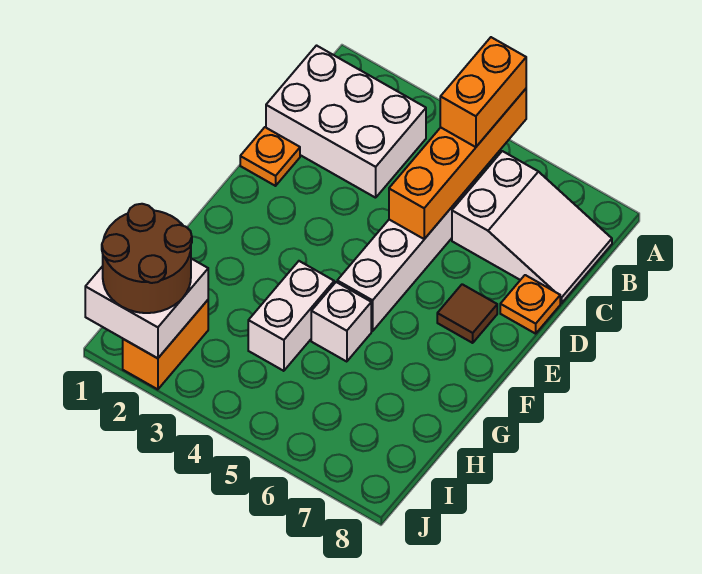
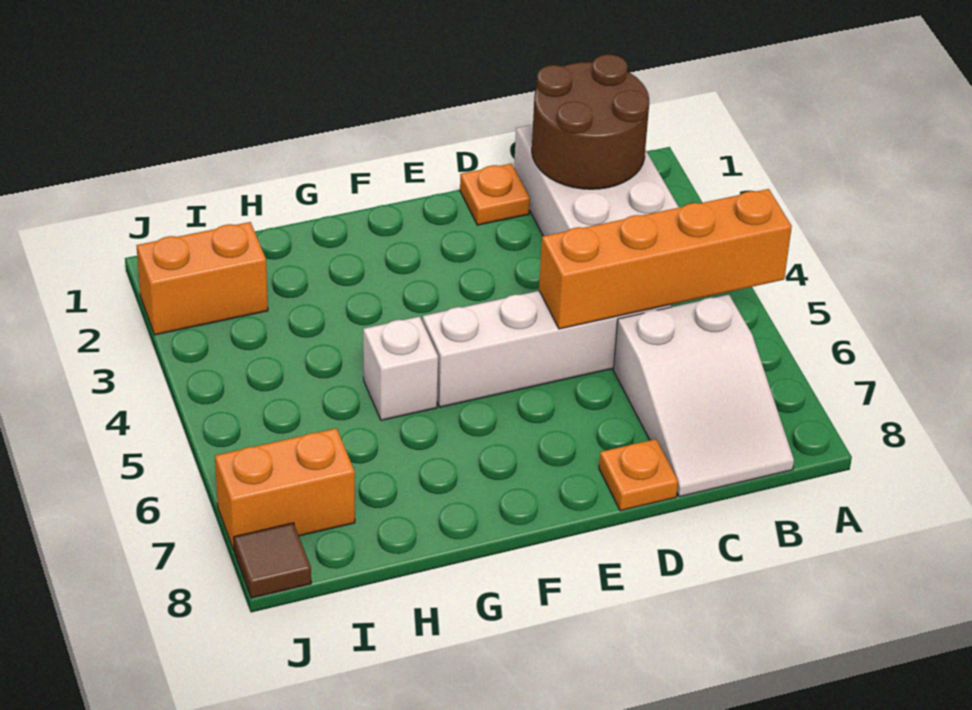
orange brick A5:B5 level 3 -> orange brick I7:J7 level 1
brown tile E7 level 1 -> brown tile J8 level 1
white brick G4:H4 level 1 -> none
white brick I1:J2 level 2 -> none
brown round brick I1:J2 level 3 -> brown round brick B1:C2 level 2

